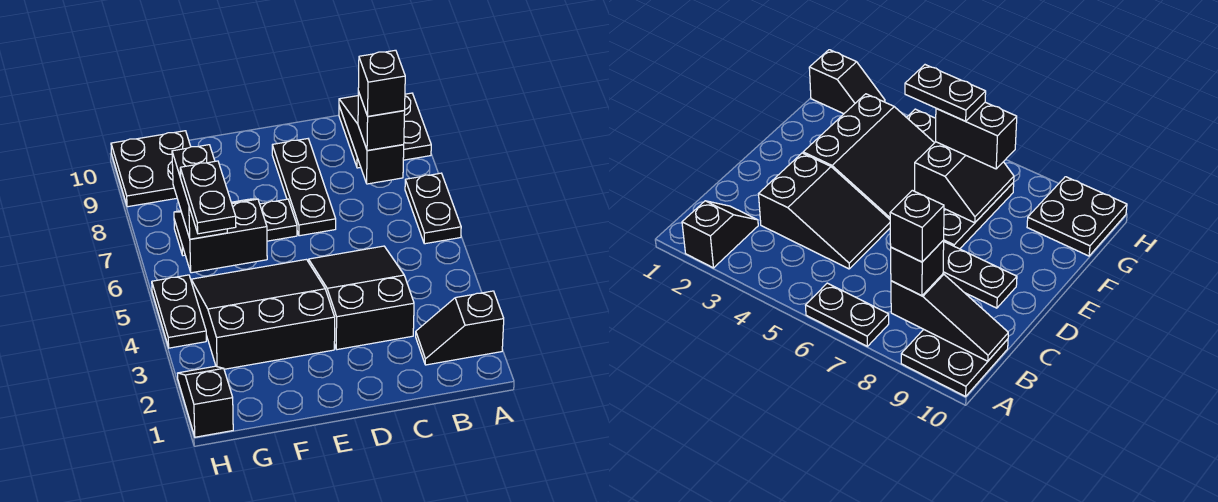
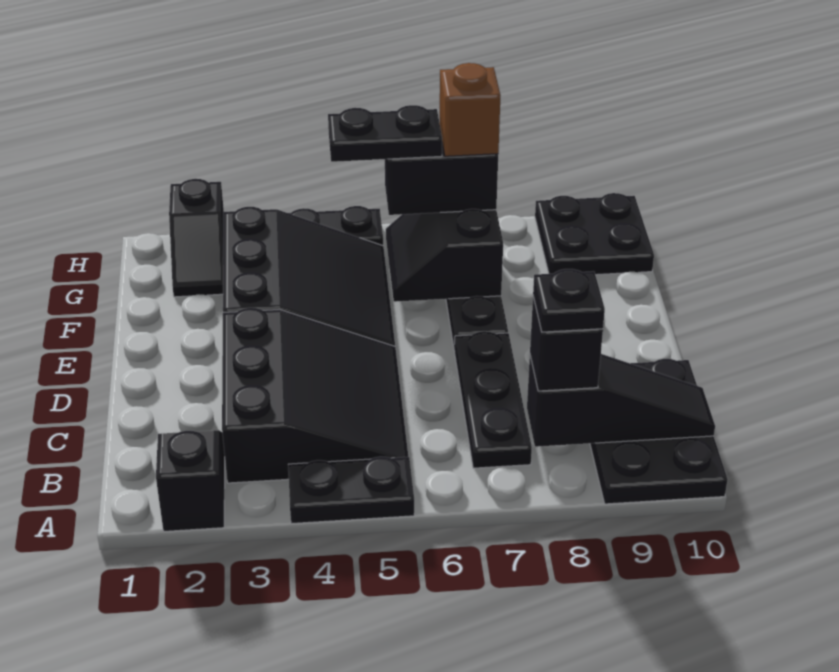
black plate A6:A7 level 1 -> black plate A4:A5 level 1
black plate A9:B10 level 1 -> black plate A9:C10 level 1
black brick B8 level 4 -> black plate B8 level 4
black slope C3:D5 level 1 top 3 -> black slope B3:D5 level 1 top 3
black plate D7:D9 level 1 -> black plate B7:D7 level 1
black slope F6:G7 level 2 top 6 -> black slope F6:G7 level 2 top 7
none -> brown brick G7 level 4
black slope H1:H2 level 1 top 1 -> black slope G2:H2 level 1 top H

